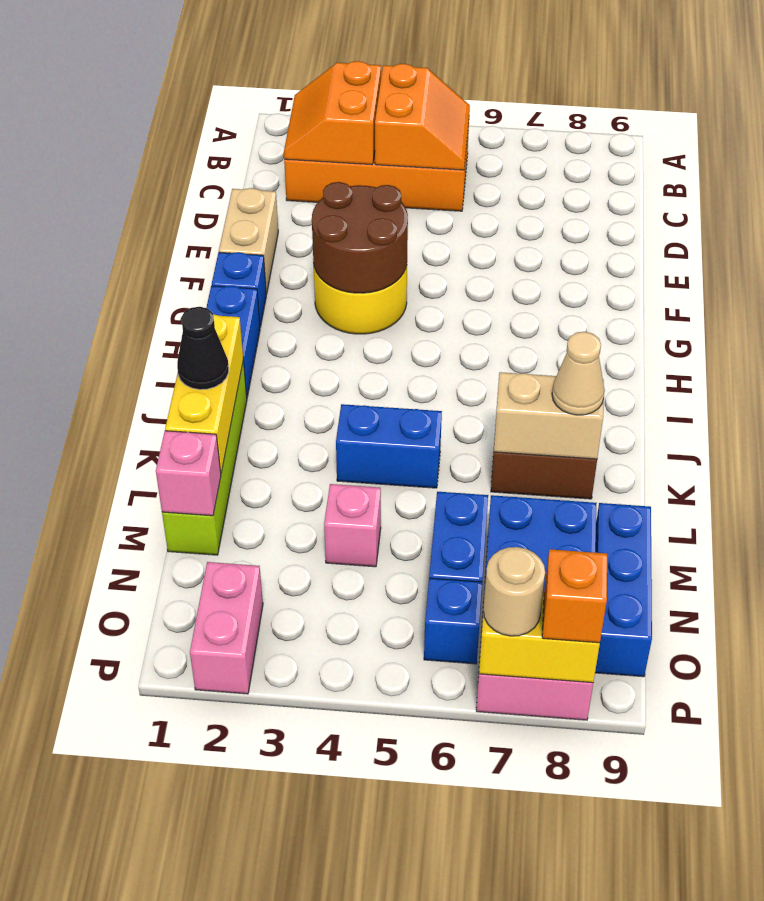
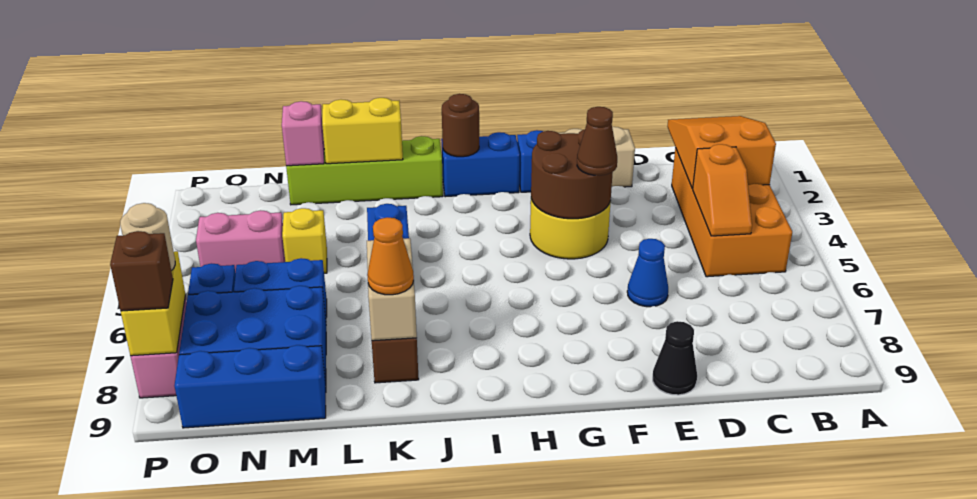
orange slope B2:C3 level 2 top 3 -> orange slope B1:C3 level 2 top 3
orange slope B4:C5 level 2 top 4 -> orange slope C4:C5 level 2 top 4
none -> blue cone E6 level 1
none -> brown cone F4 level 3
none -> brown round brick I1 level 2
yellow brick J1:L1 level 2 -> yellow brick K1:L1 level 2
black cone K1 level 3 -> black cone E9 level 1
tan cone K8 level 3 -> orange cone K8 level 3
pink brick M4 level 1 -> yellow brick M4 level 1
pink brick O2:P2 level 1 -> pink brick N4:O4 level 1
orange brick P8 level 3 -> brown brick P8 level 3

